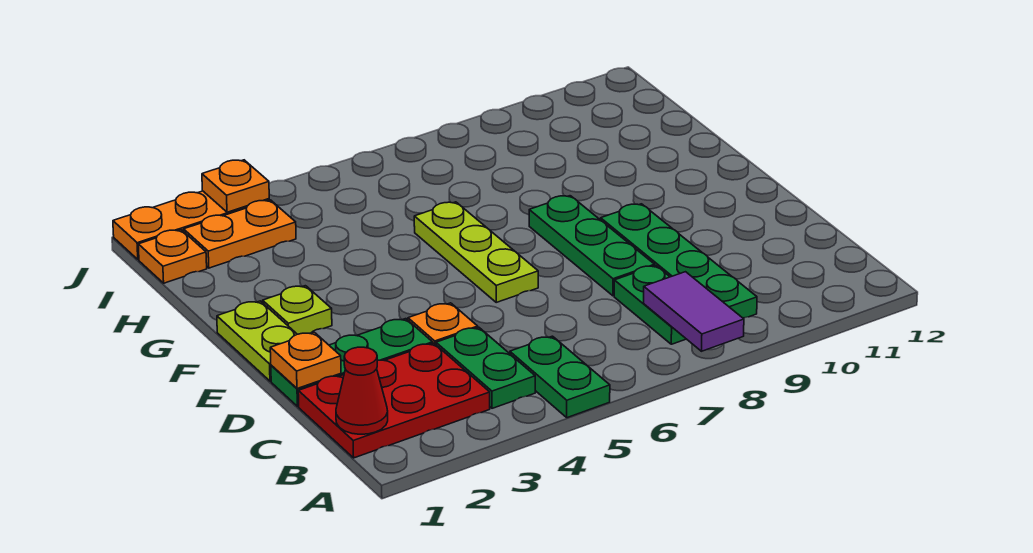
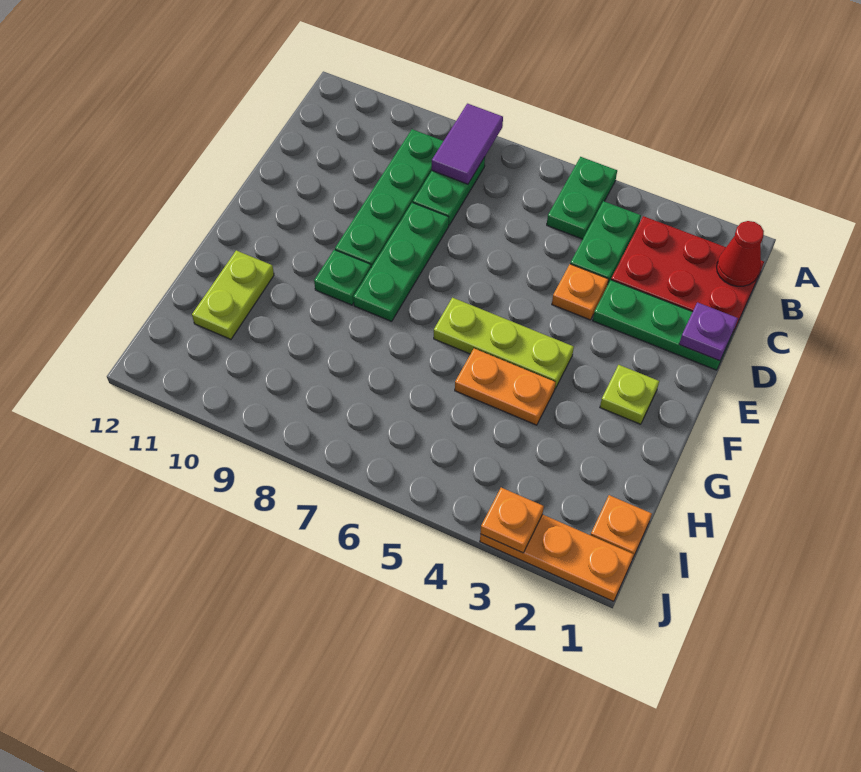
orange plate D1 level 2 -> purple plate D1 level 2
lime plate E1:F1 level 1 -> lime plate G11:H11 level 1
lime plate E6:G6 level 1 -> lime plate F4:F6 level 1
none -> green plate F9 level 1
orange plate I2:I3 level 1 -> orange plate G4:G5 level 1

